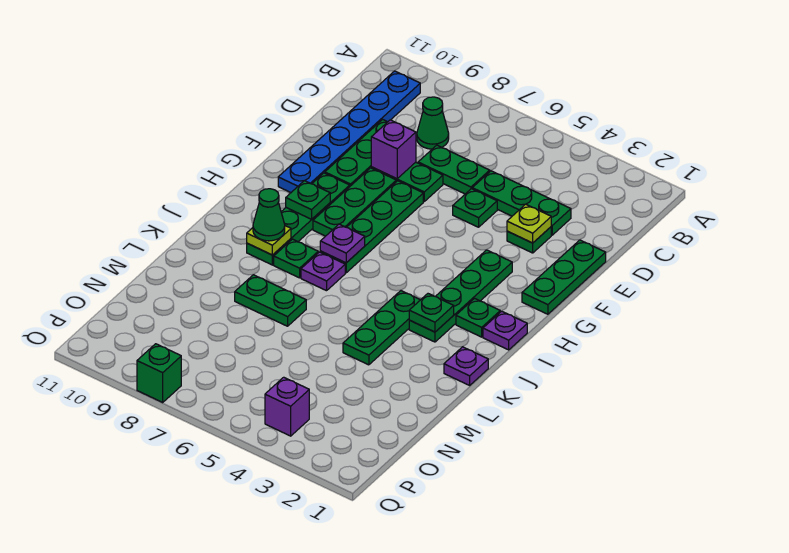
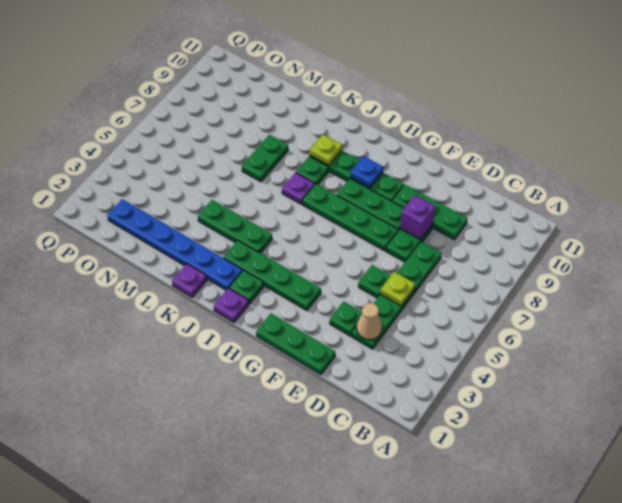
blue plate B10:G10 level 1 -> blue plate J2:O2 level 1
green cone C8 level 1 -> none
none -> tan cone D3 level 2
lime plate E3 level 2 -> lime plate D5 level 2
green plate H9 level 2 -> blue plate H9 level 2
purple plate I7 level 2 -> none
green plate J3 level 2 -> none
green cone J9 level 3 -> none
purple brick P4 level 1 -> none
green brick Q8 level 1 -> none

